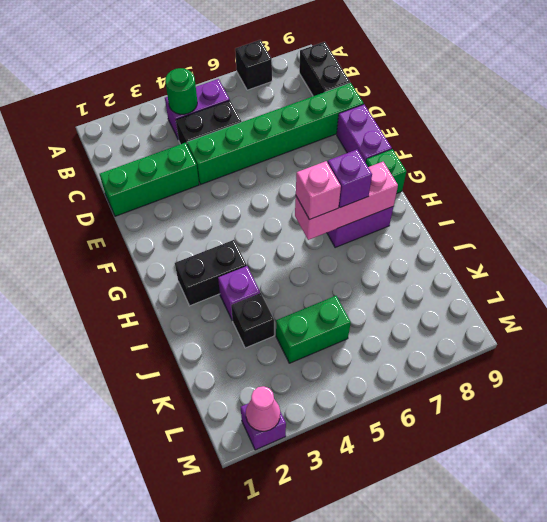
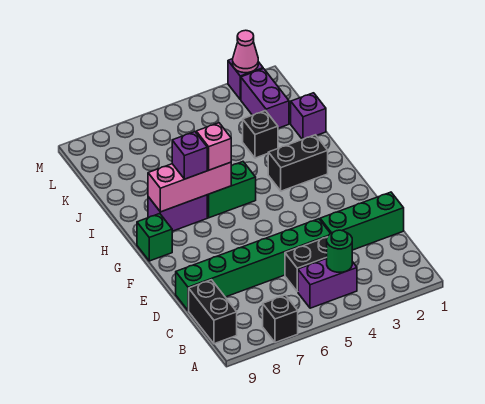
purple brick E9:F9 level 1 -> purple brick K2:L2 level 1
purple brick I3 level 1 -> purple brick J1 level 1
green brick K4:K5 level 1 -> green brick H5:H6 level 1

